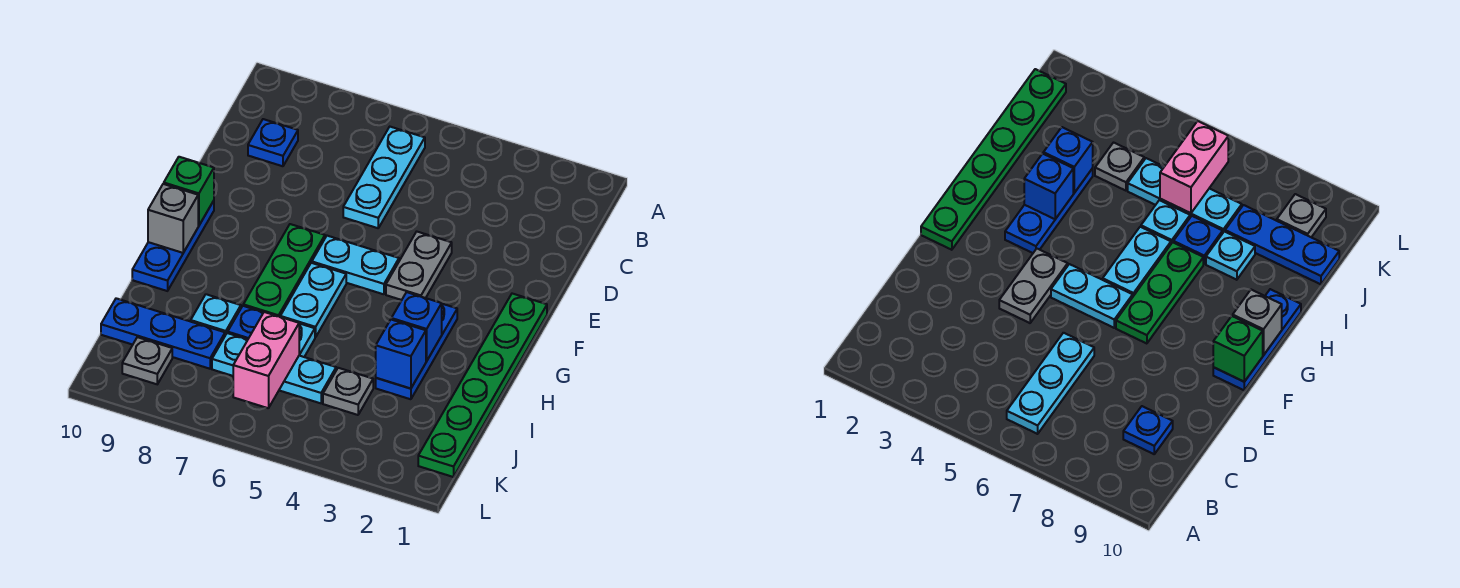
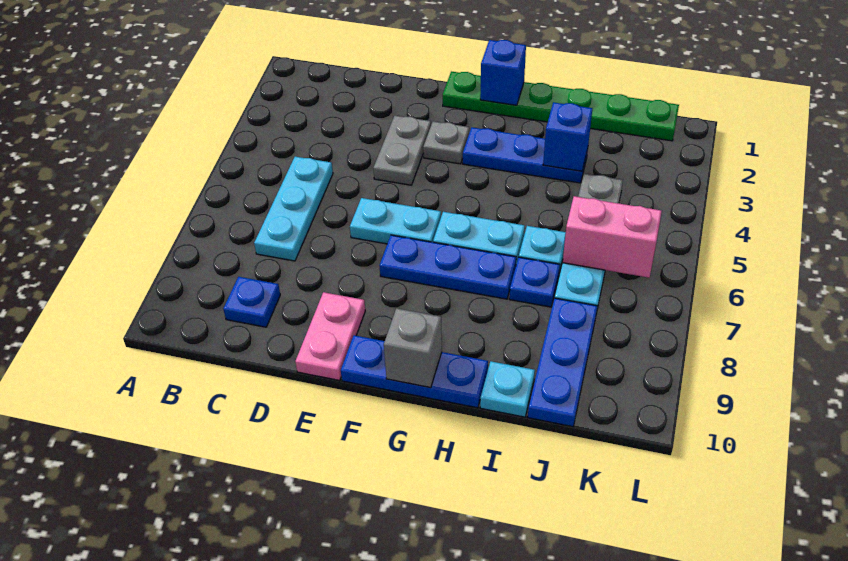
cyan plate B6:D6 level 1 -> cyan plate C5:C7 level 1
grey plate E4:F4 level 1 -> grey plate E3:E4 level 1
none -> pink plate E9:E10 level 1
cyan plate F5:F6 level 1 -> cyan plate E6:F6 level 1
green plate F7:H7 level 1 -> blue plate F7:H7 level 1
green brick F10 level 2 -> none
blue brick H3 level 2 -> blue brick G1 level 2
cyan plate I8 level 1 -> cyan plate I10 level 1
grey plate K9 level 1 -> grey plate F3 level 1

